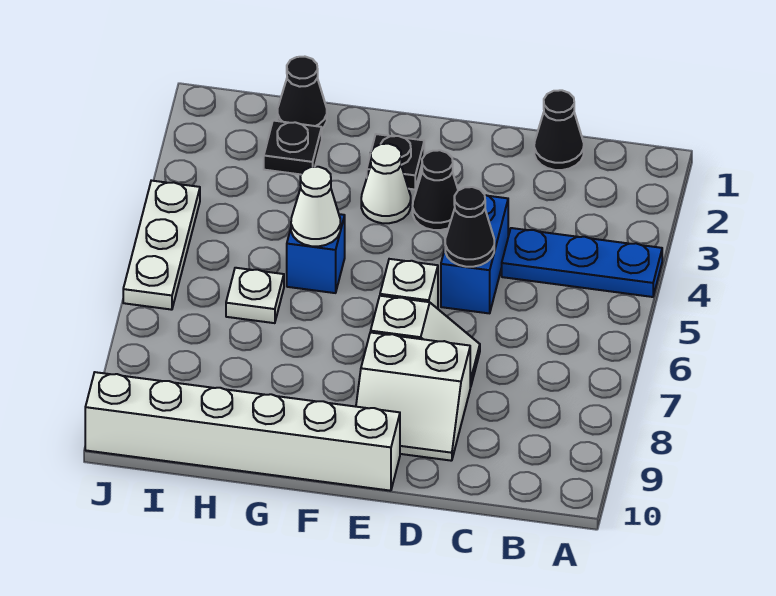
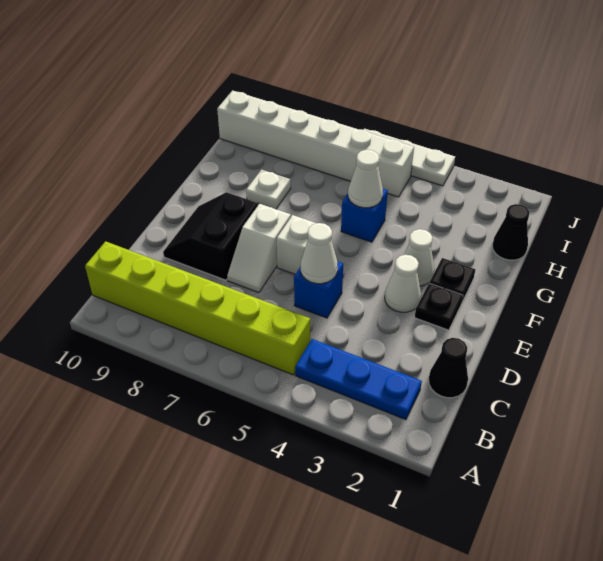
blue plate A4:C4 level 1 -> blue plate B2:B4 level 1
none -> lime brick B5:B10 level 1
blue brick D4:D5 level 1 -> blue brick D5 level 1
black cone D5 level 2 -> white cone D5 level 2
white slope D8:E9 level 1 top 8 -> black slope D8:E9 level 1 top 8
black cone E3 level 1 -> white cone E3 level 1
white brick E10:J10 level 1 -> white brick I5:I10 level 1
black plate H2 level 1 -> black plate E2 level 1
white plate H6 level 1 -> white plate G8 level 1

